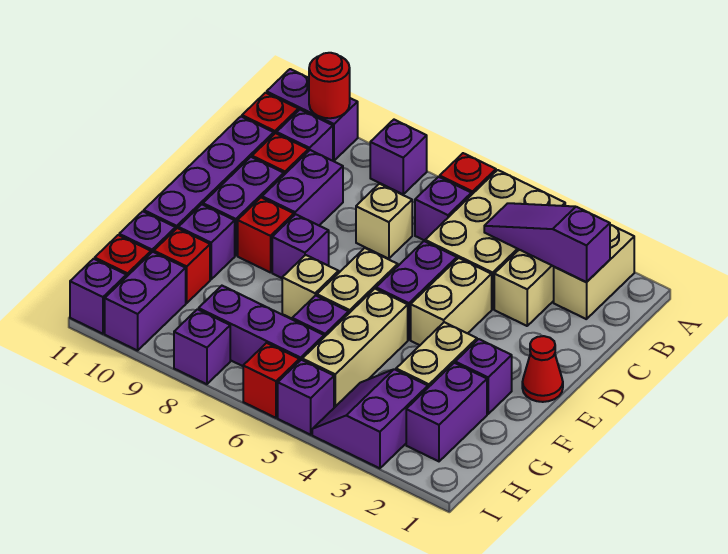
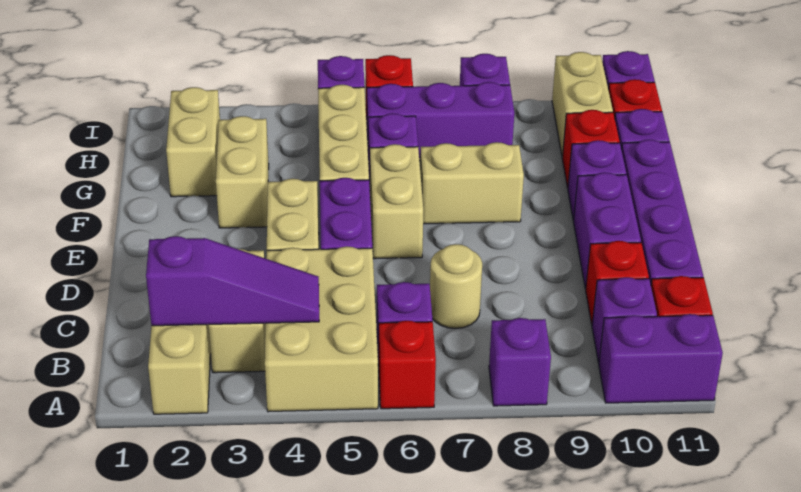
red round brick A10 level 2 -> none
tan brick C7 level 1 -> tan round brick C7 level 1
purple brick C9:D9 level 1 -> none
red cone E1 level 1 -> none
purple brick E8 level 1 -> none
red brick E9 level 1 -> none
purple brick F2 level 1 -> none
tan brick F7 level 1 -> tan brick F7:F8 level 1
purple brick G2:H2 level 1 -> tan brick G2:H2 level 1
purple slope H3:I4 level 1 top 3 -> none
purple brick H10:I10 level 1 -> tan brick H10:I10 level 1

